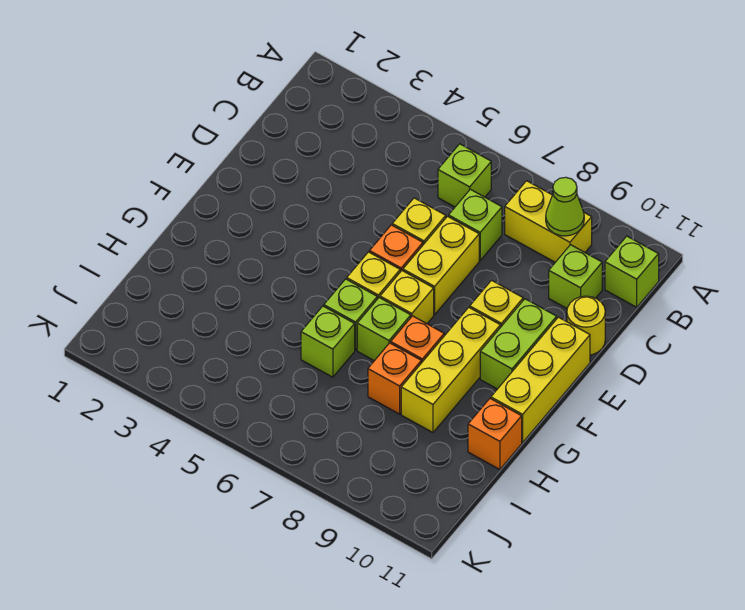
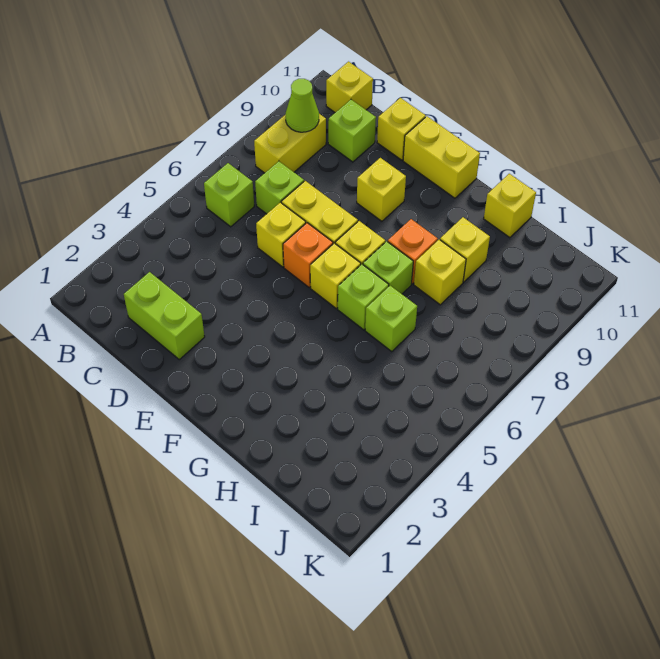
lime brick B11 level 1 -> yellow brick B11 level 1
yellow round brick D11 level 1 -> yellow brick D11 level 1
lime brick E10:F10 level 1 -> lime brick C2:D2 level 1
yellow brick E11:G11 level 1 -> yellow brick E11:F11 level 1
yellow brick F9:H9 level 1 -> yellow brick H9 level 1
orange brick H8 level 1 -> yellow brick H8 level 1
orange brick H11 level 1 -> yellow brick H11 level 1

